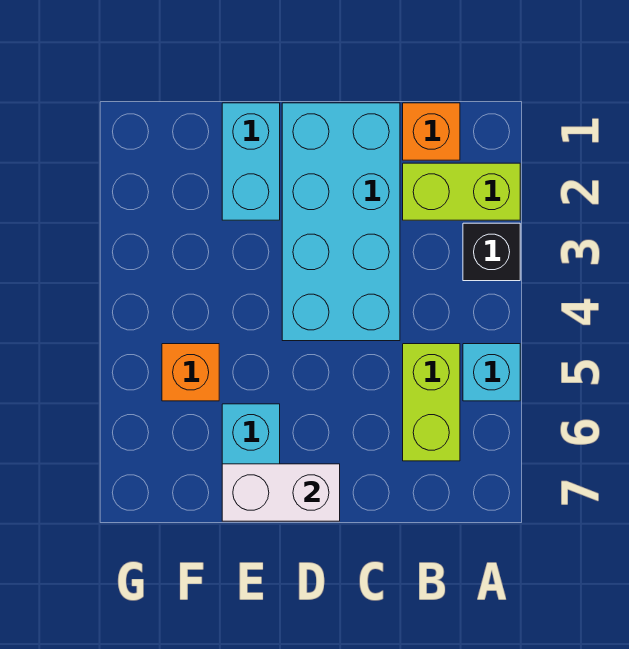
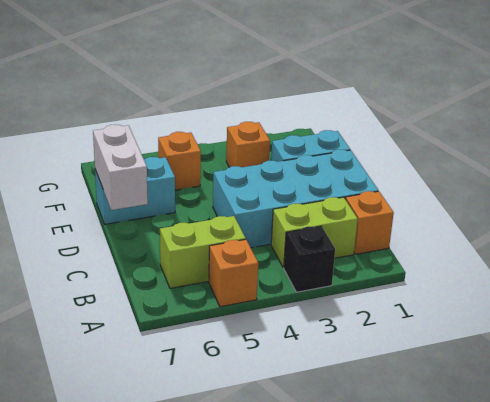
lime brick A2:B2 level 1 -> lime brick B2:B3 level 1
cyan brick A5 level 1 -> orange brick A5 level 1
none -> orange brick F3 level 1

